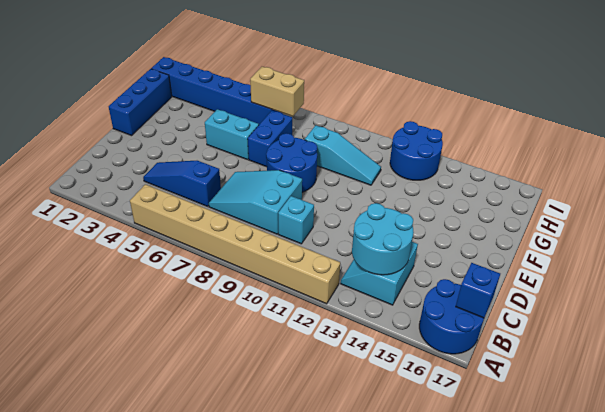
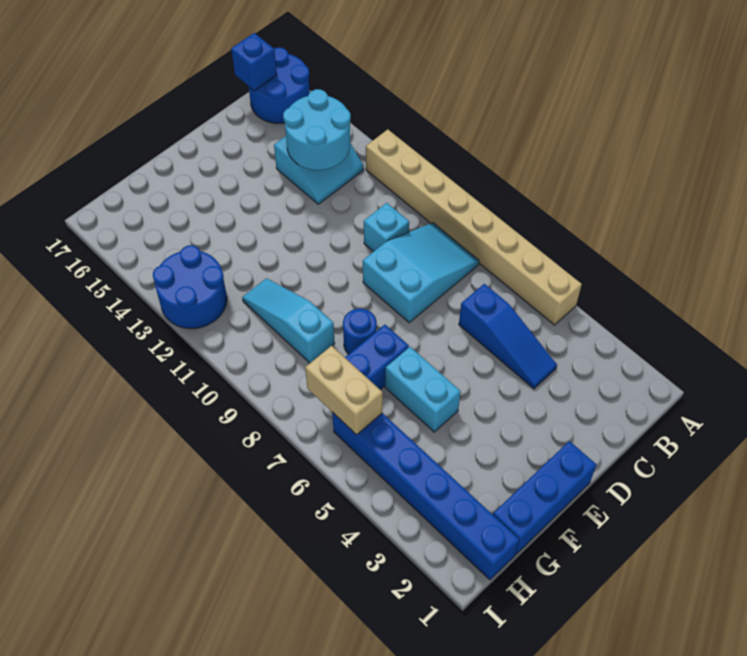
cyan slope C7:D9 level 1 top 9 -> cyan slope B8:D9 level 1 top D
blue round brick E8:F9 level 1 -> blue round brick F8 level 1

